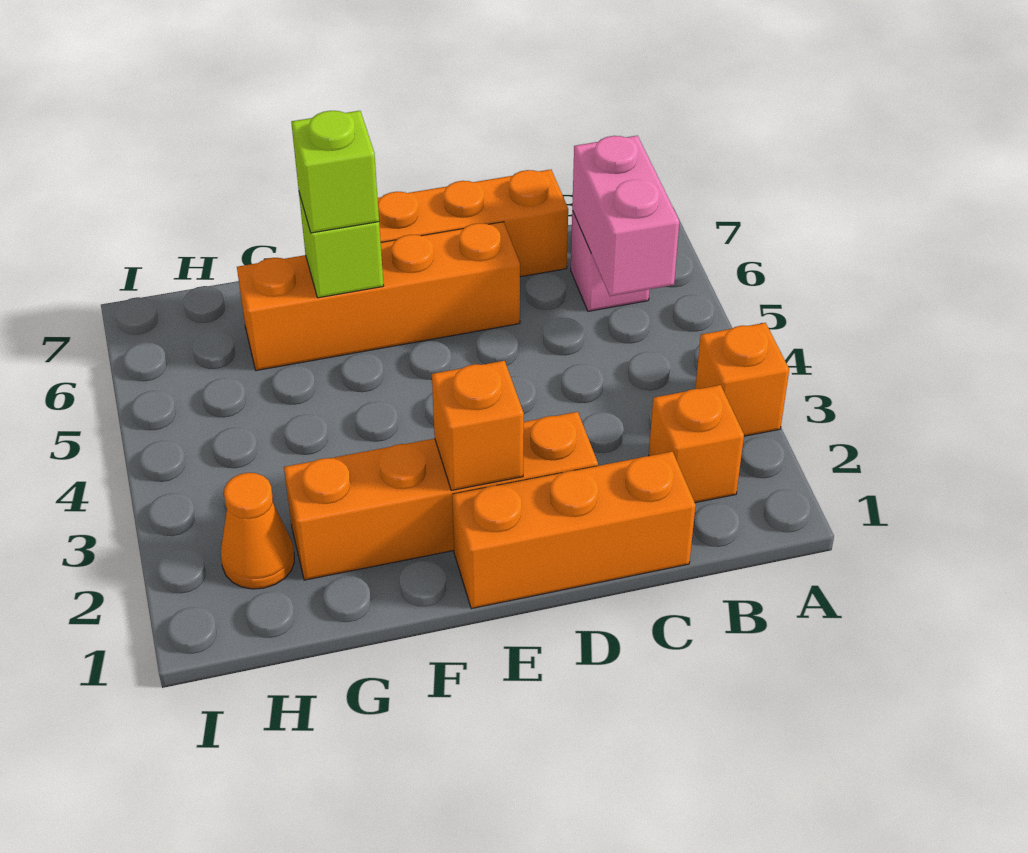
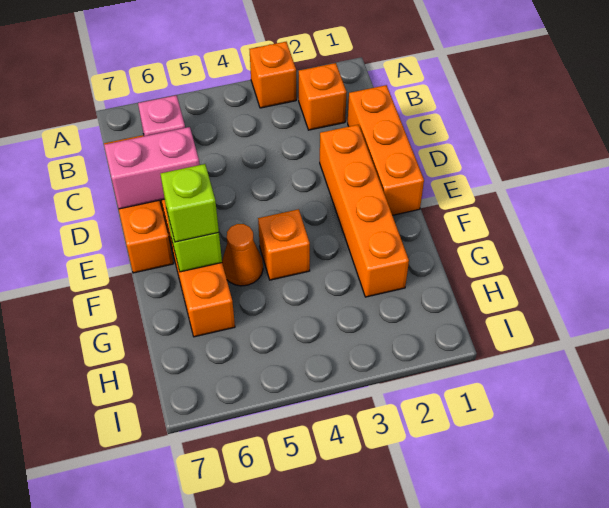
pink brick B5:B6 level 2 -> pink brick D6:D7 level 2
orange brick E2 level 2 -> orange brick F4 level 1
orange cone H2 level 1 -> orange cone F5 level 1

